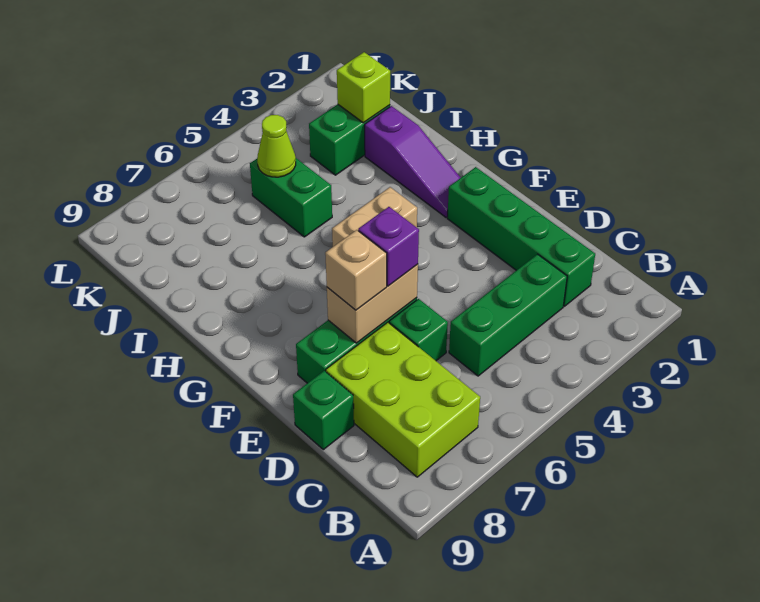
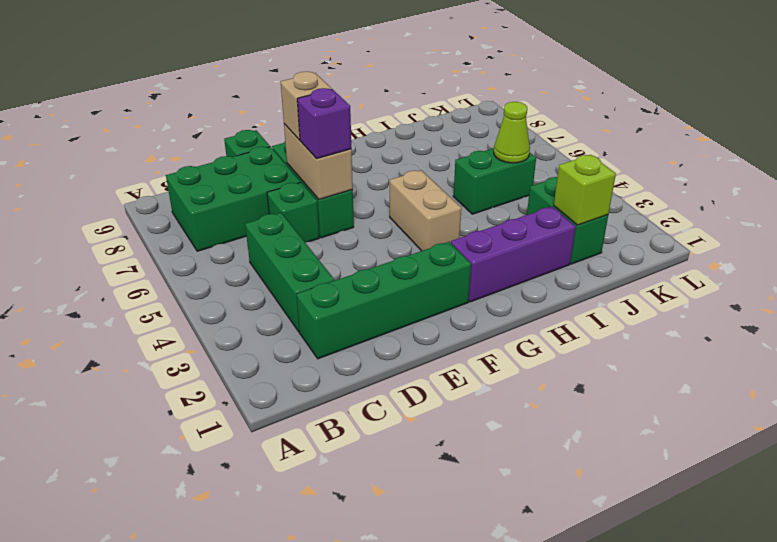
lime brick B7:D8 level 1 -> green brick B7:D8 level 1
purple slope G2:I2 level 1 top I -> purple brick G2:I2 level 1

